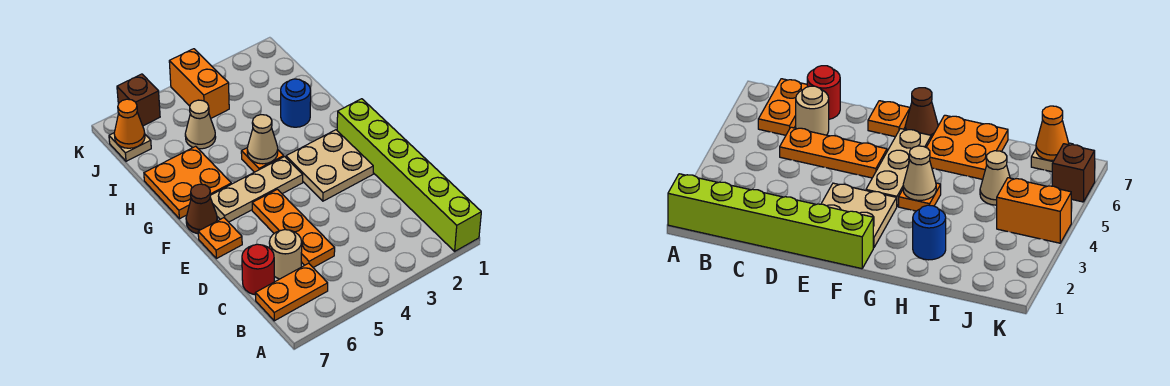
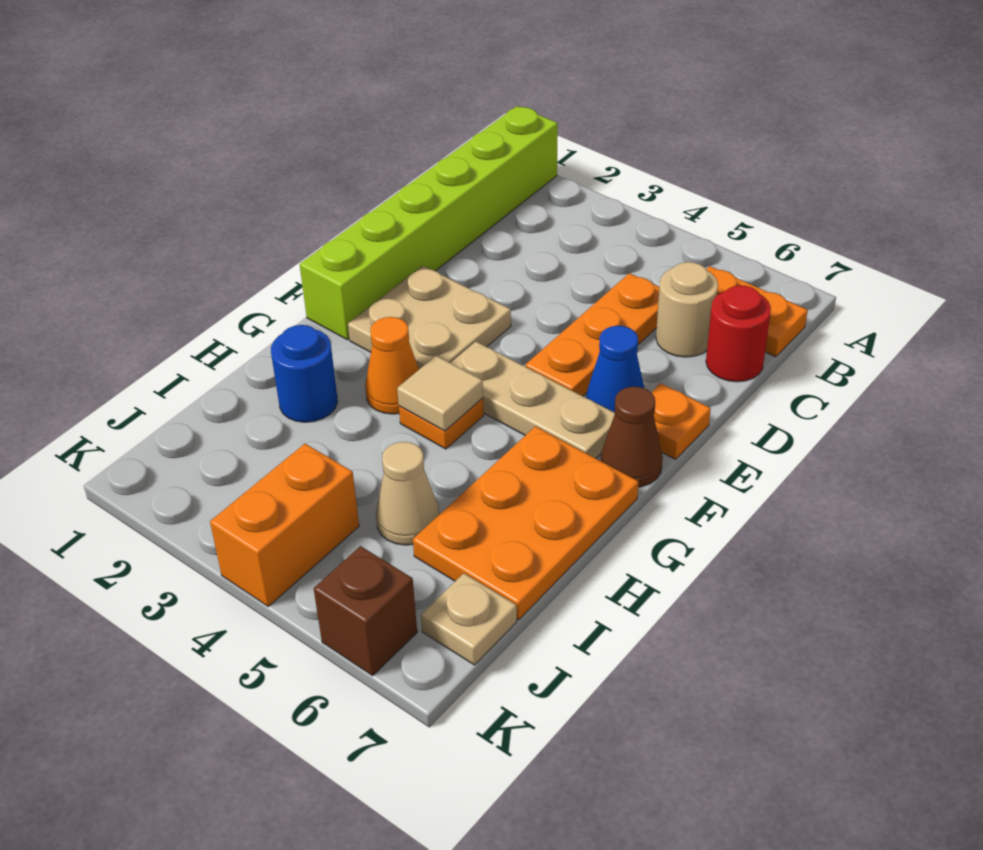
none -> blue cone E6 level 1
tan cone G4 level 2 -> tan tile G4 level 2
orange plate G6:H7 level 1 -> orange plate G6:I7 level 1
orange cone J7 level 2 -> orange cone G3 level 1

